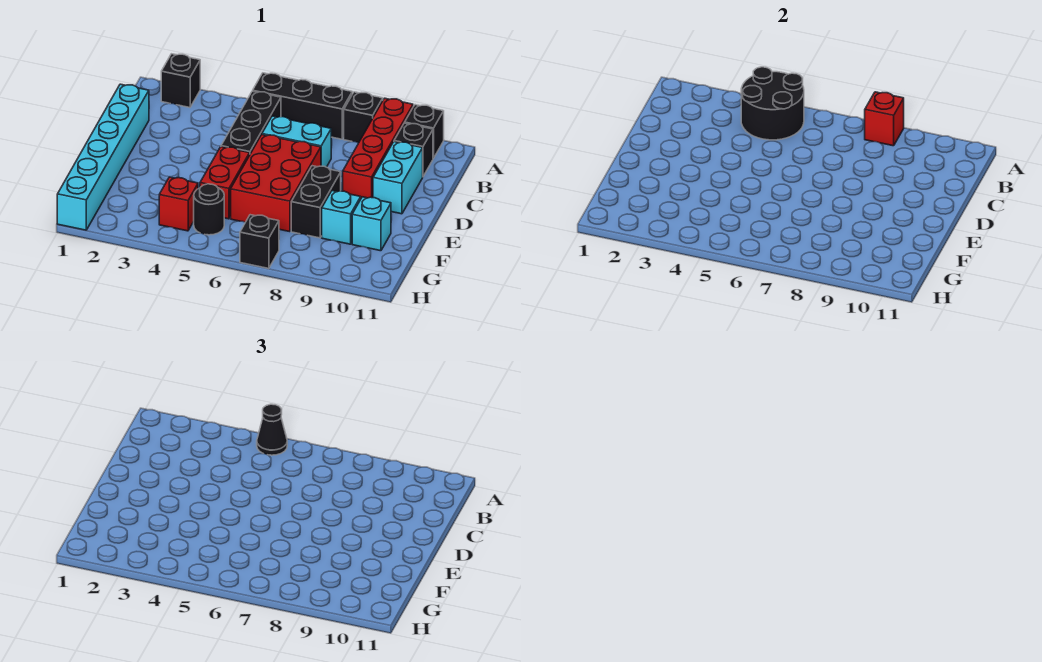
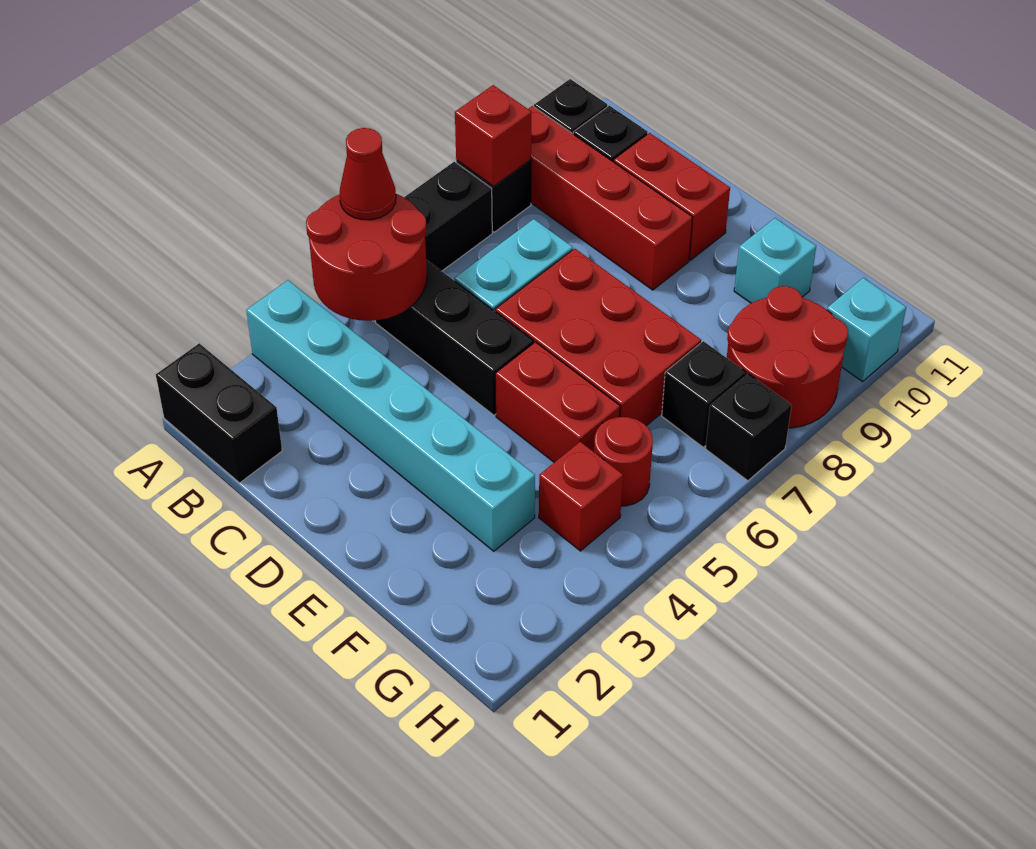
black brick A2 level 1 -> black brick G7 level 1
black round brick A4:B5 level 2 -> red round brick A4:B5 level 2
black cone A5 level 3 -> red cone A5 level 3
cyan brick C1:H1 level 1 -> cyan brick A3:F3 level 1
cyan brick C10:D10 level 1 -> red brick C10:D10 level 1
black brick E8:F8 level 1 -> black brick A1:B1 level 1
cyan brick F9 level 1 -> cyan brick H10 level 1
black round brick G5 level 1 -> red round brick G5 level 1
none -> red round brick G8:H9 level 1

